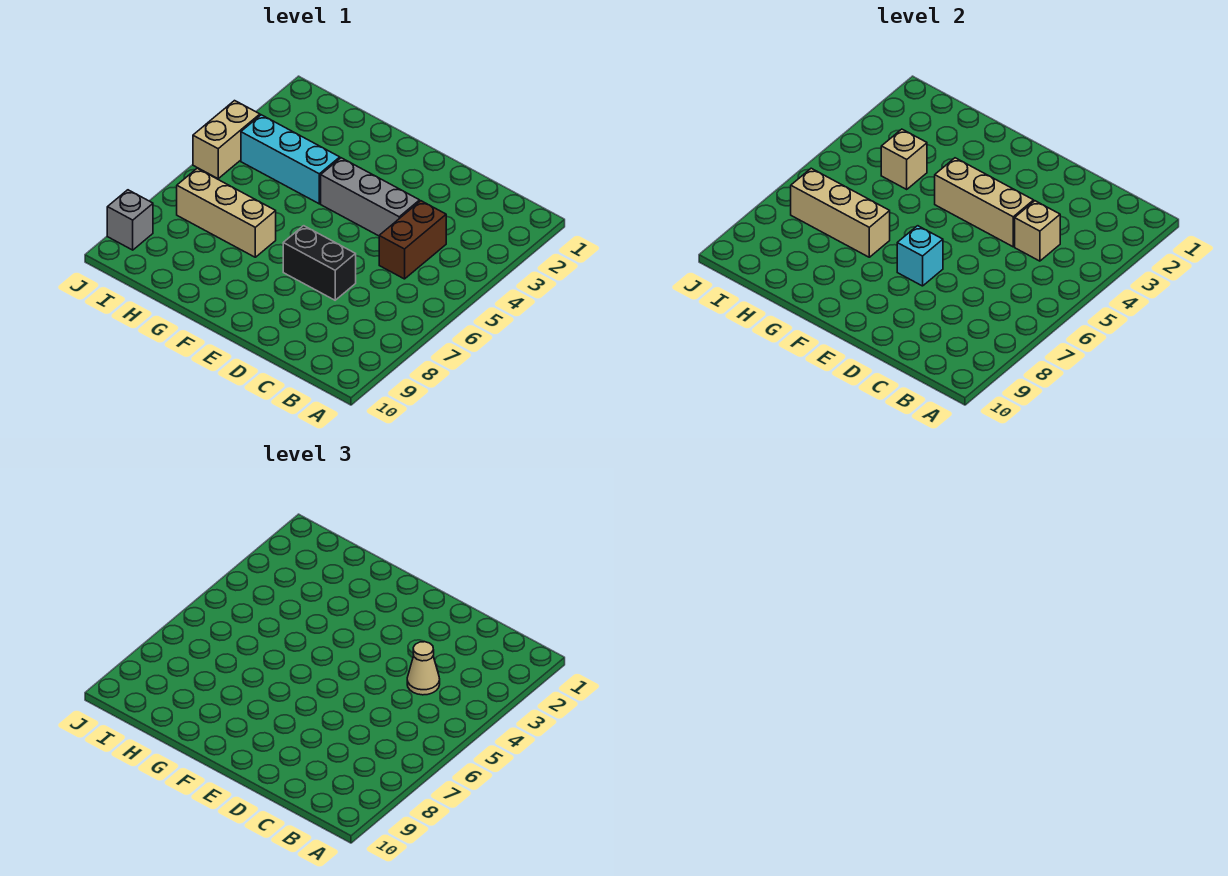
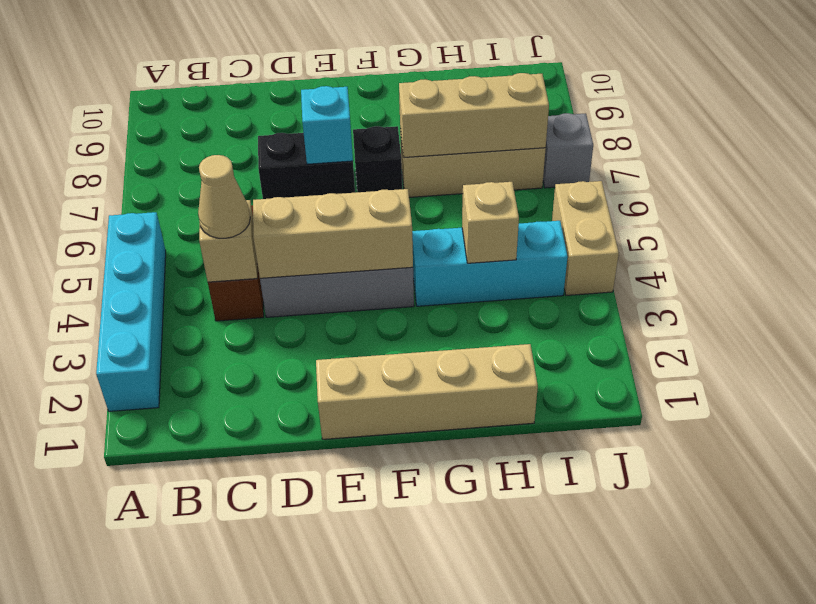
none -> cyan brick A2:A5 level 1
none -> tan brick E1:H1 level 1
none -> black brick F7 level 1
grey brick J9 level 1 -> grey brick J7 level 1

